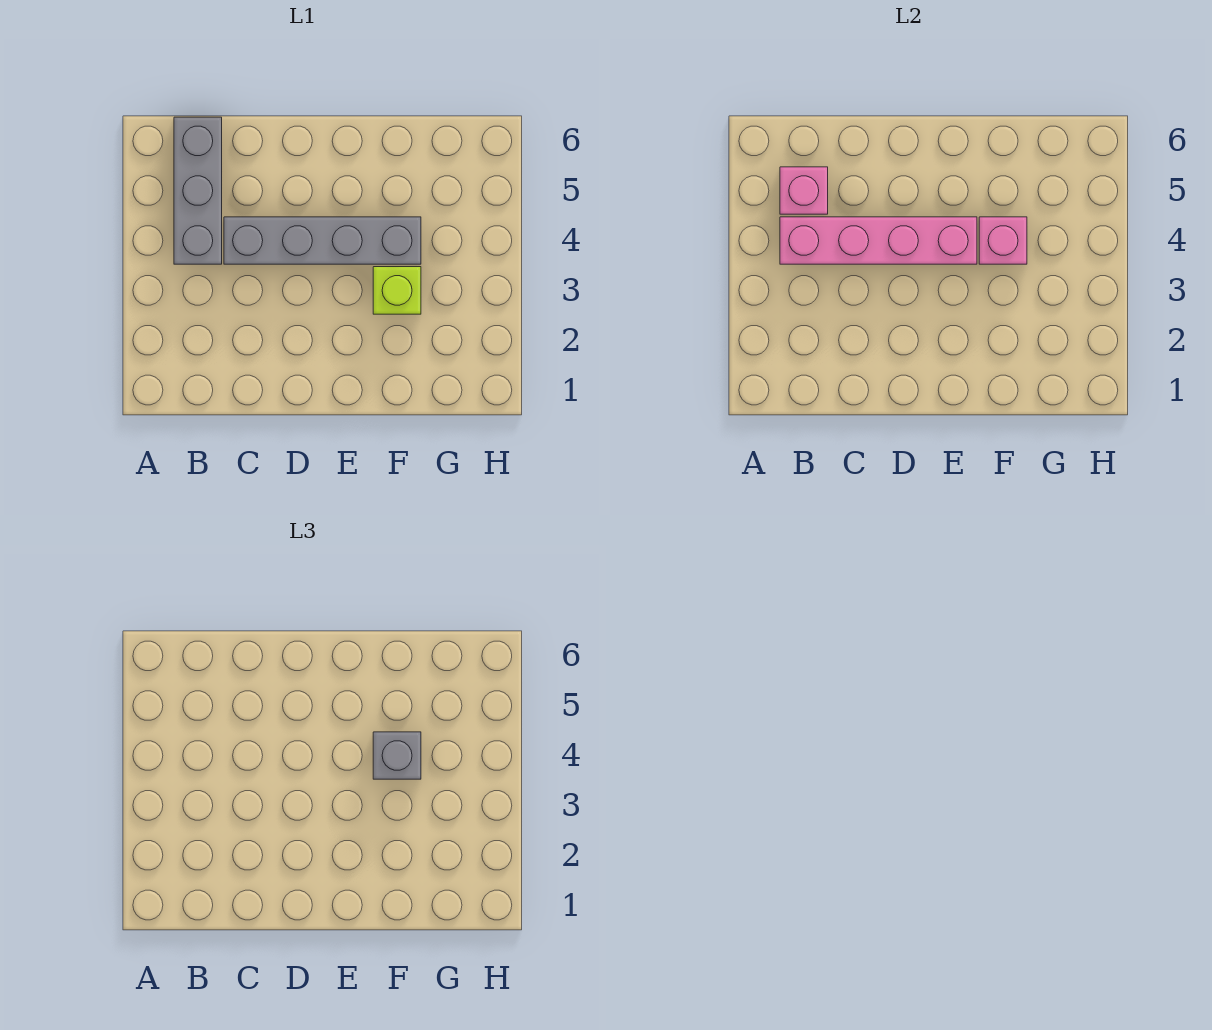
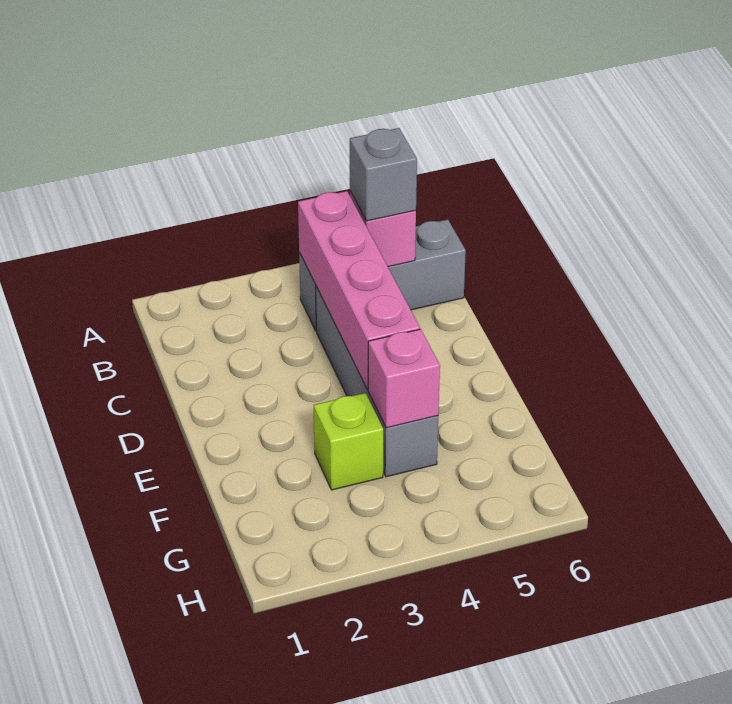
grey brick F4 level 3 -> grey brick B5 level 3

